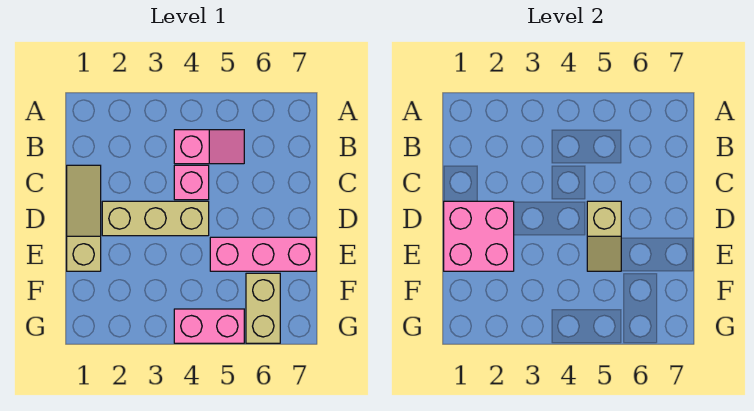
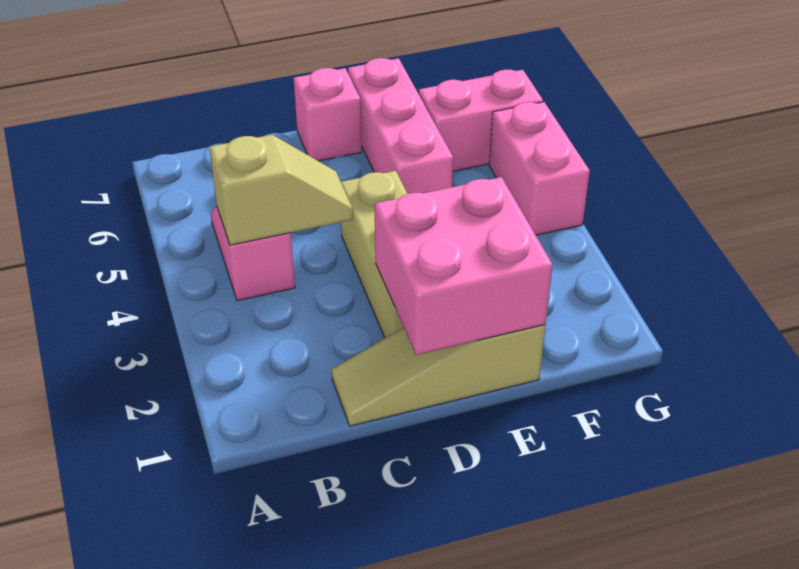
pink brick C4 level 1 -> pink brick D7 level 1
tan slope D5:E5 level 2 top D -> tan slope B4:C4 level 2 top B
tan brick F6:G6 level 1 -> pink brick F6:G6 level 1

